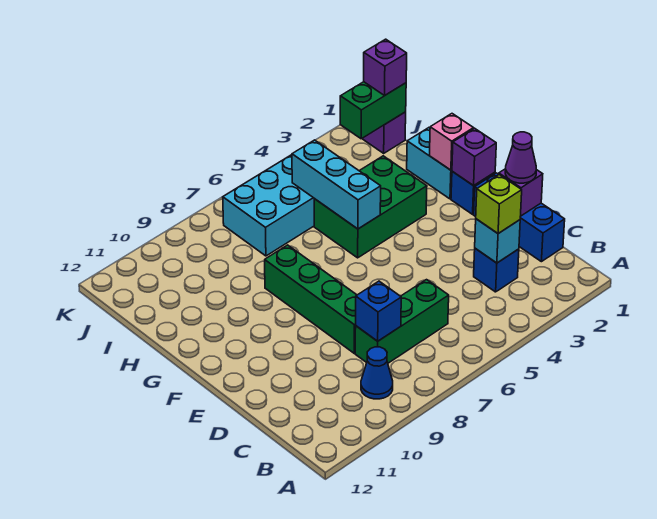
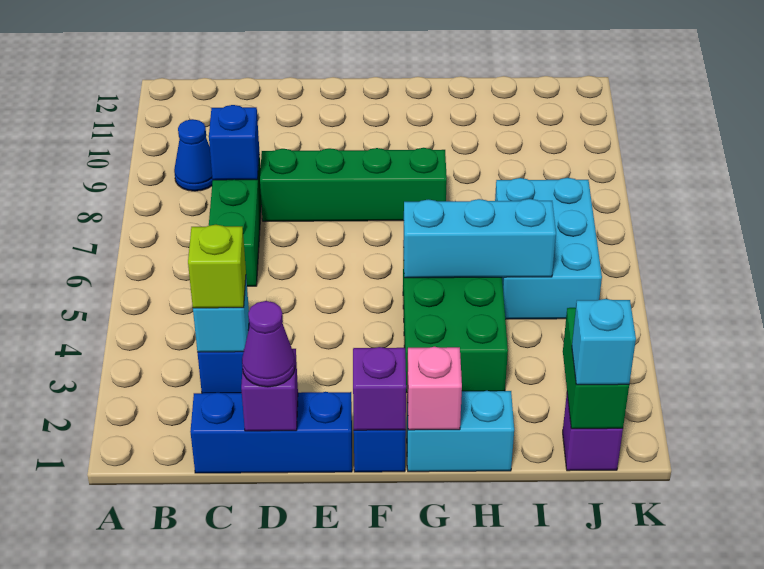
purple brick J1 level 3 -> cyan brick J1 level 3

